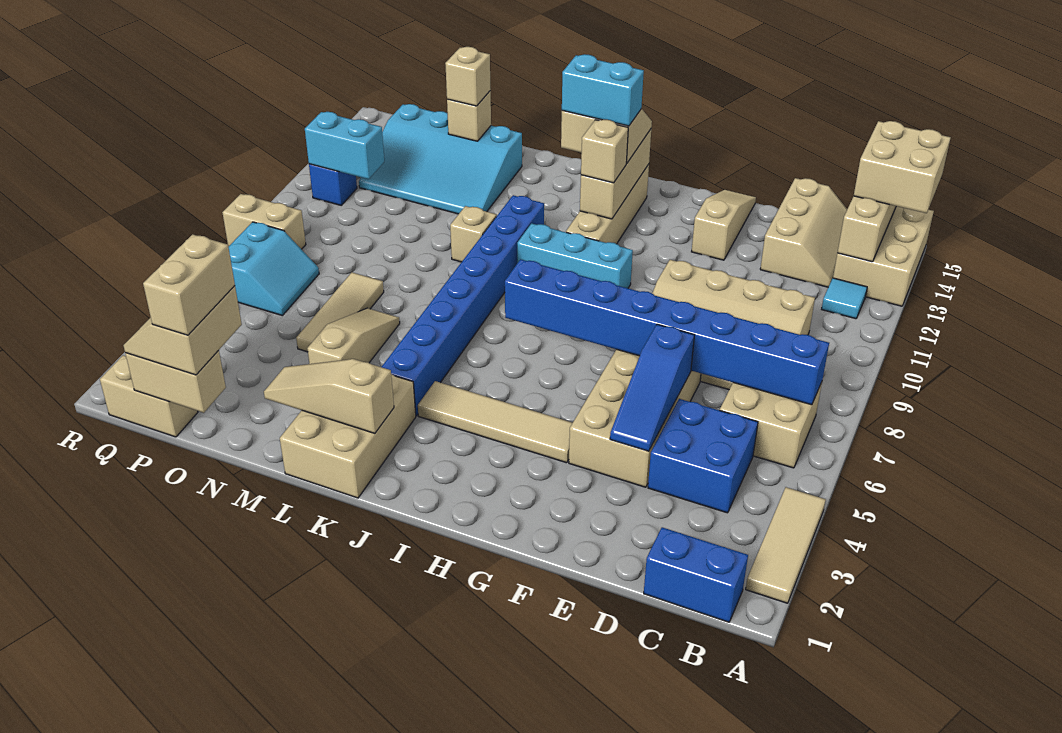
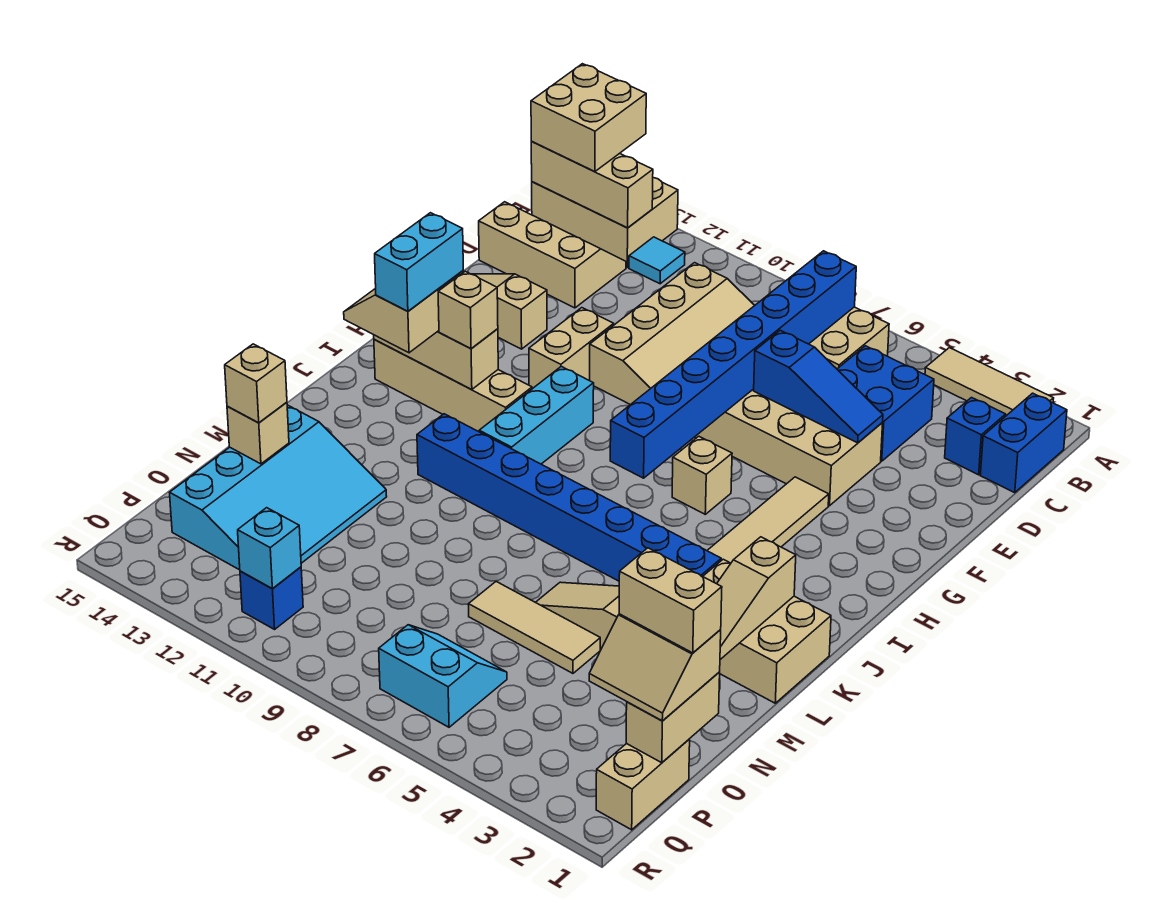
none -> blue brick C2 level 1
tan brick L10 level 1 -> tan brick H6 level 1
cyan brick P11:Q11 level 2 -> cyan brick Q11 level 2
tan brick Q8:R8 level 1 -> tan brick F11:G11 level 1

